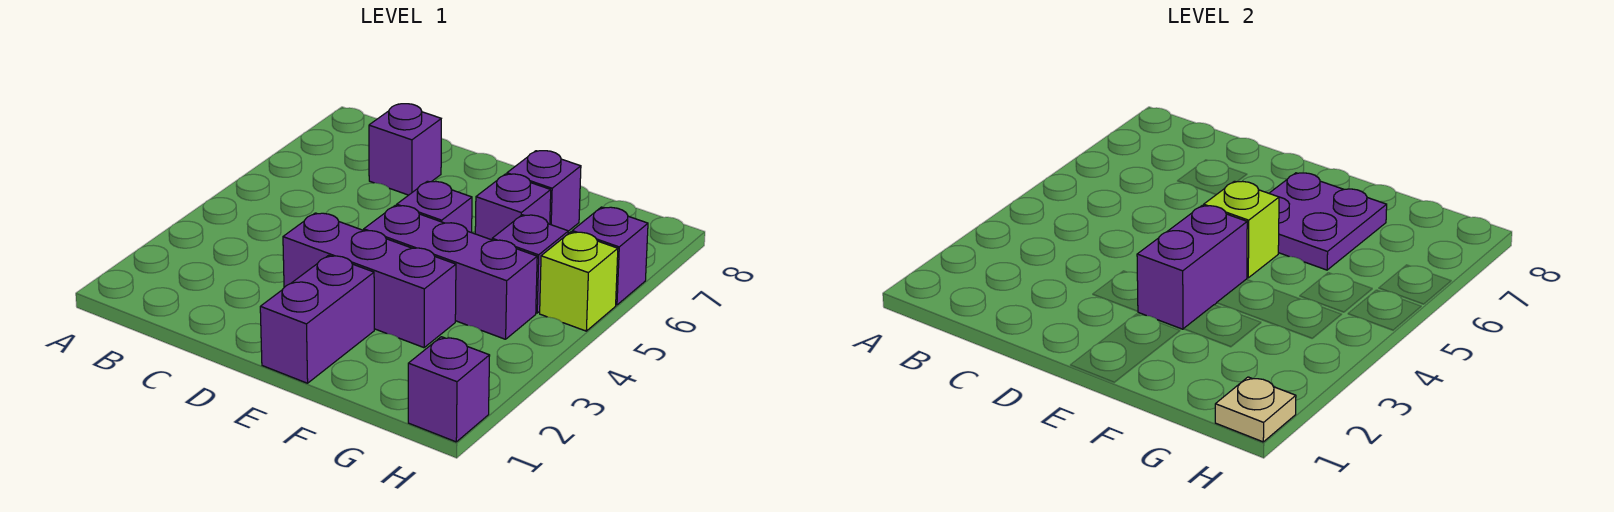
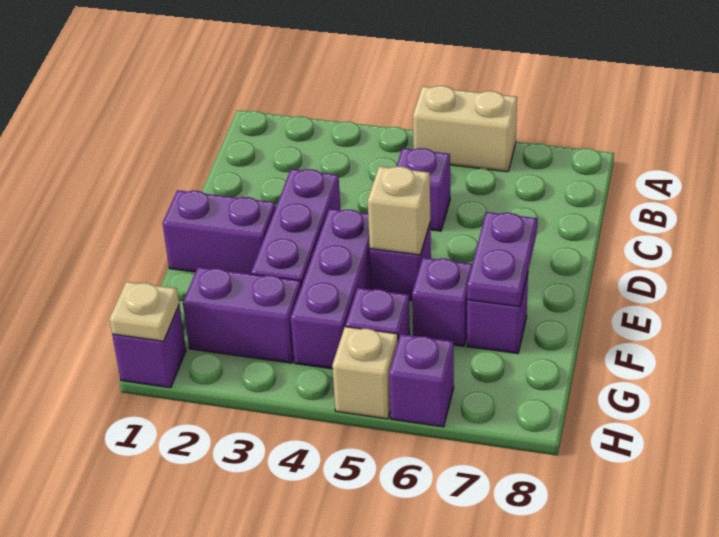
none -> tan brick A5:A6 level 1
purple brick C7 level 1 -> purple brick C5 level 1
purple brick E3:E4 level 2 -> purple brick G2:G3 level 1
lime brick E5 level 2 -> tan brick E5 level 2
purple plate E6:F7 level 2 -> purple plate E7:F7 level 2
lime brick H5 level 1 -> tan brick H5 level 1

